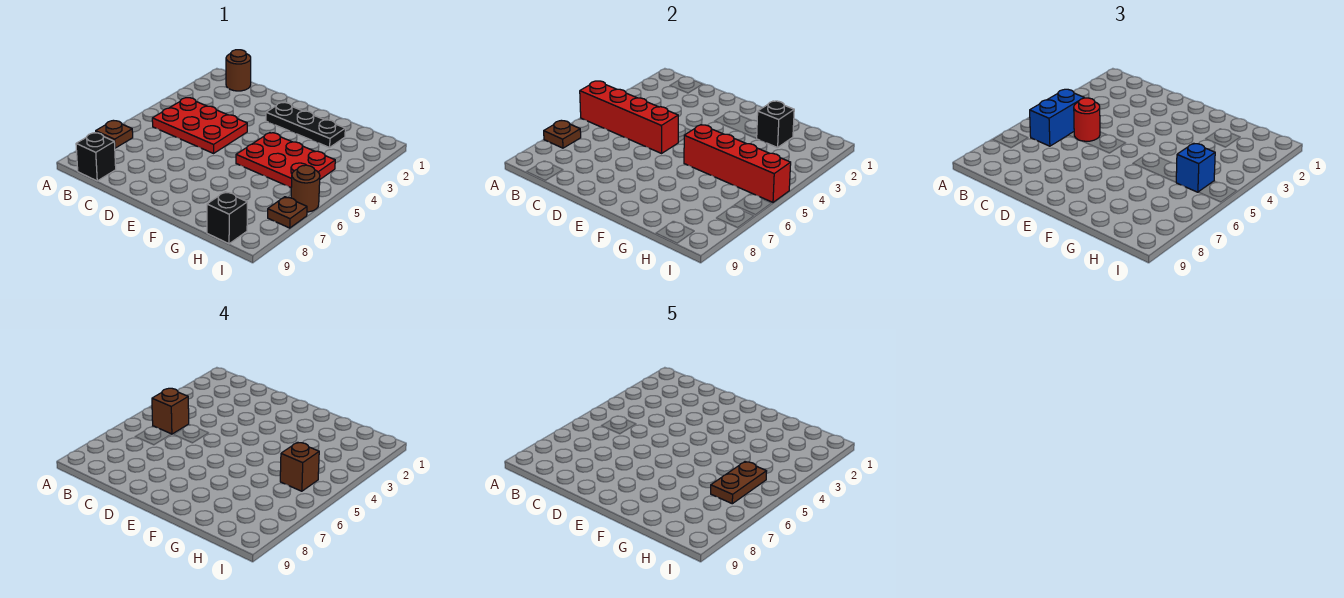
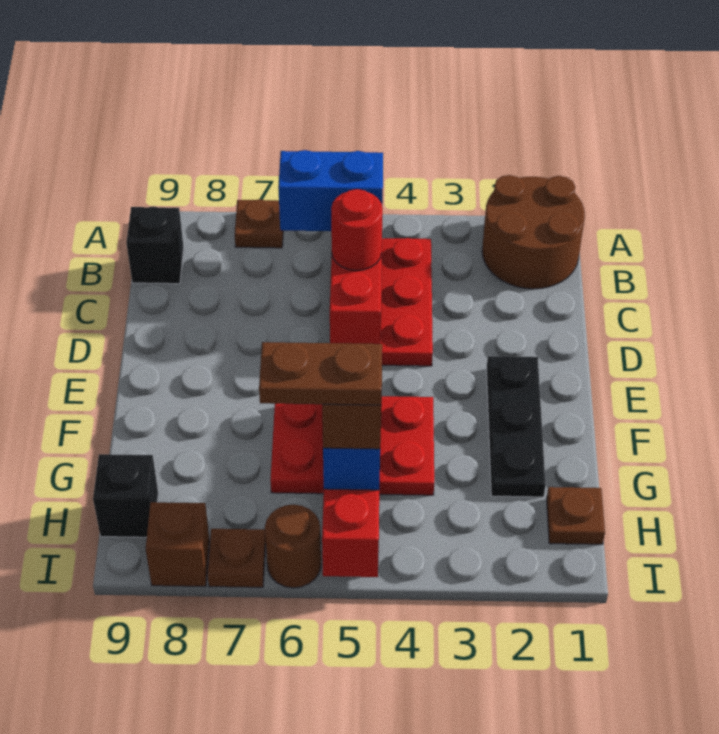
brown plate A7 level 2 -> brown plate H1 level 1
brown round brick B1 level 1 -> brown round brick A1:B2 level 1
brown brick B5 level 4 -> brown brick I8 level 1
red plate F4:H5 level 1 -> red plate F4:G6 level 1
black brick G2 level 2 -> none

